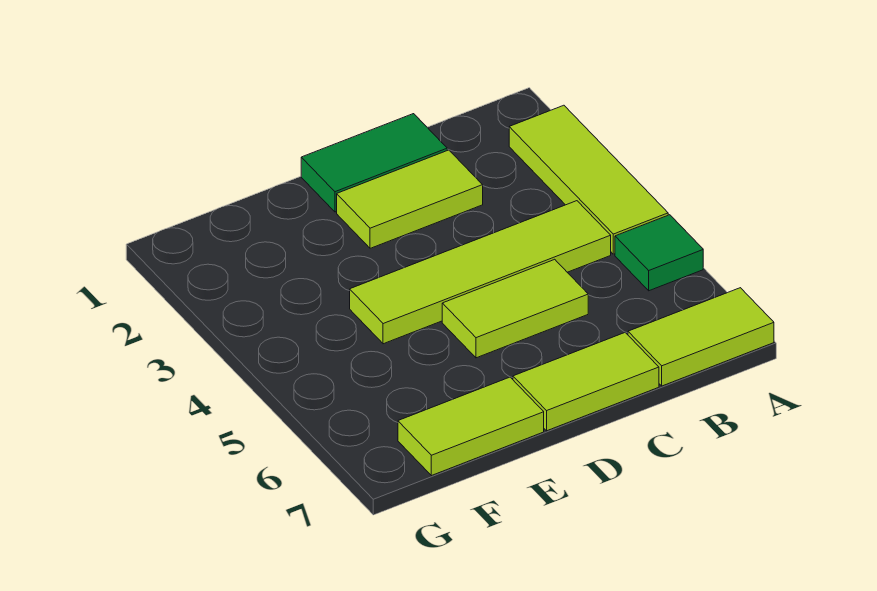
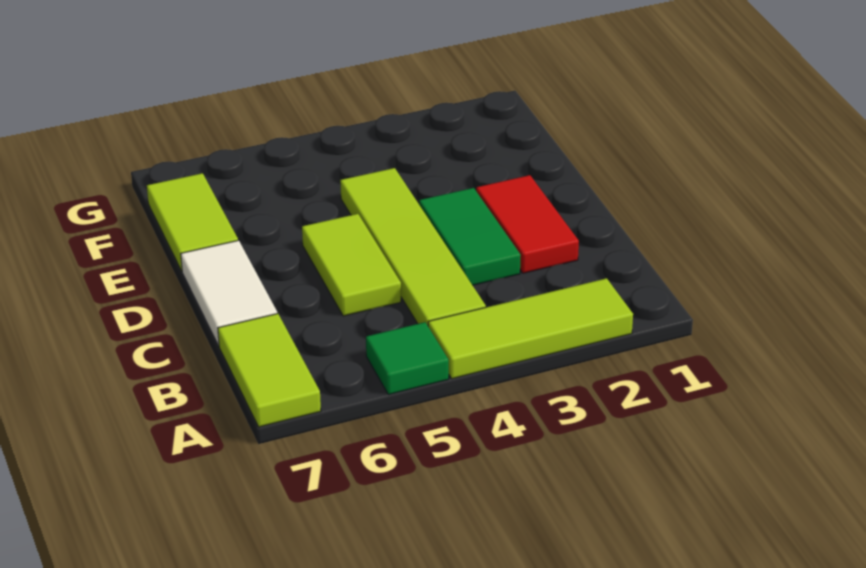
green tile C1:D1 level 1 -> green tile C3:D3 level 1
lime tile C2:D2 level 1 -> red tile C2:D2 level 1
lime tile C7:D7 level 1 -> white tile C7:D7 level 1

